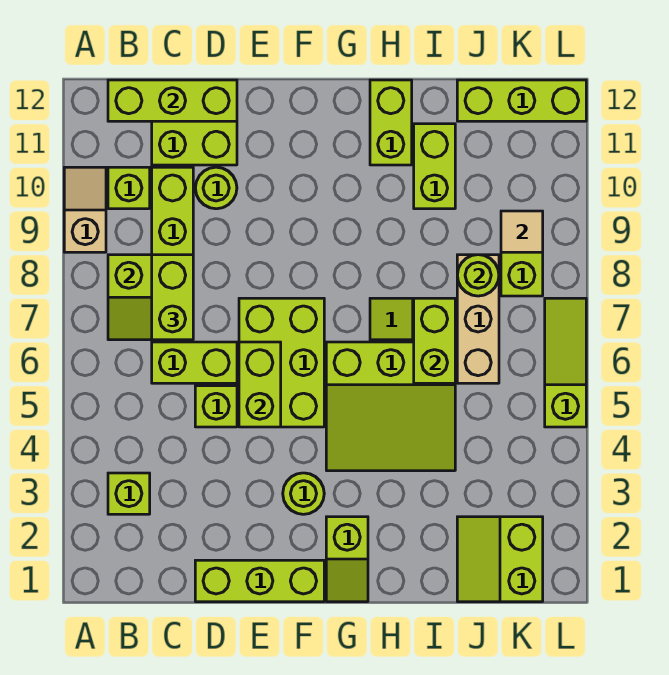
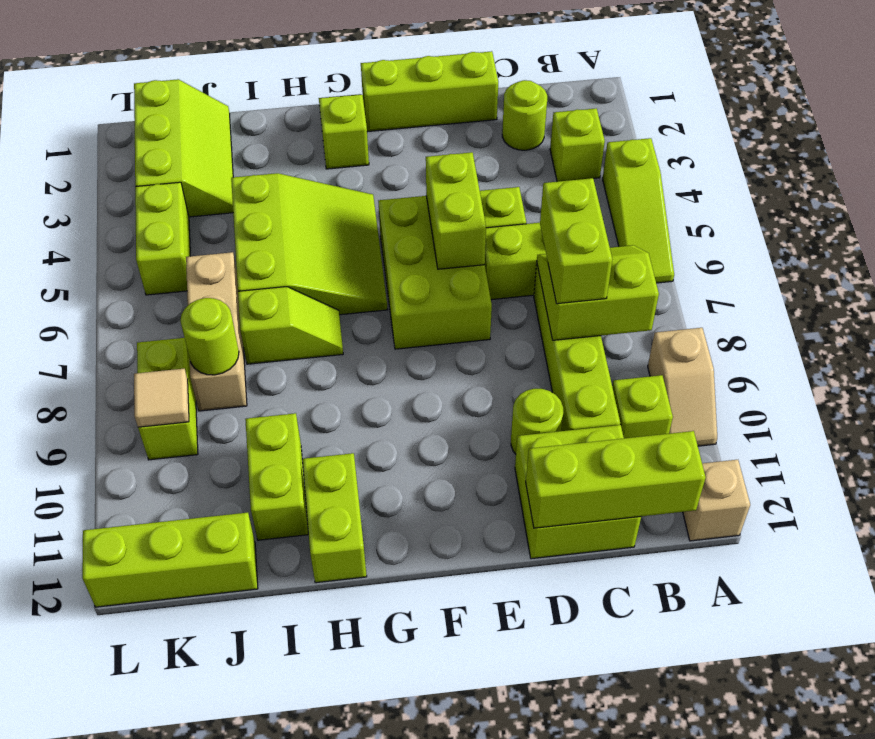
none -> tan brick A12 level 1
lime round brick F3 level 1 -> lime round brick C2 level 1
lime slope G4:I6 level 1 top 6 -> lime slope G4:I6 level 1 top I
lime brick I6:I7 level 2 -> lime brick K4:K5 level 1
lime slope J1:K2 level 1 top K -> lime slope J1:K3 level 1 top K
lime slope L5:L7 level 1 top 5 -> lime slope A4:A6 level 1 top 4

